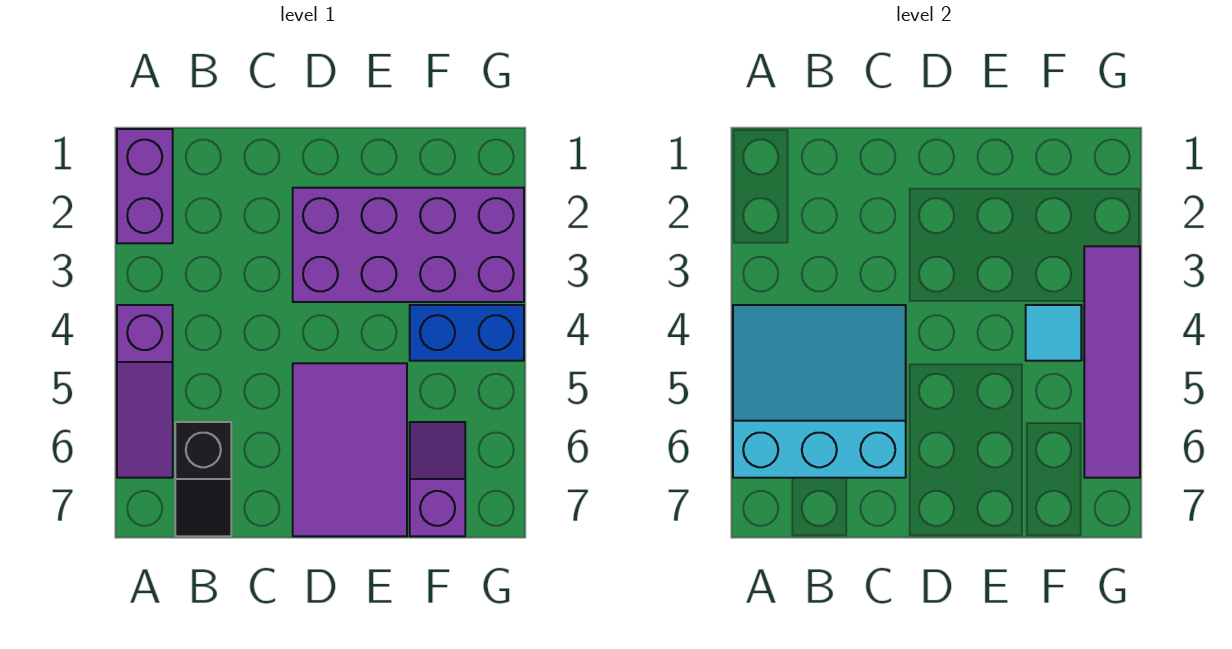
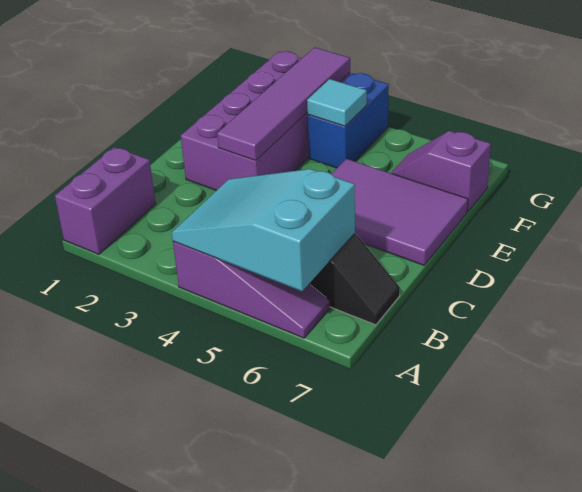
purple brick A1:A2 level 1 -> purple brick A1:B1 level 1
cyan slope A4:C6 level 2 top 6 -> cyan slope A4:B6 level 2 top 6
purple tile G3:G6 level 2 -> purple tile D3:G3 level 2

